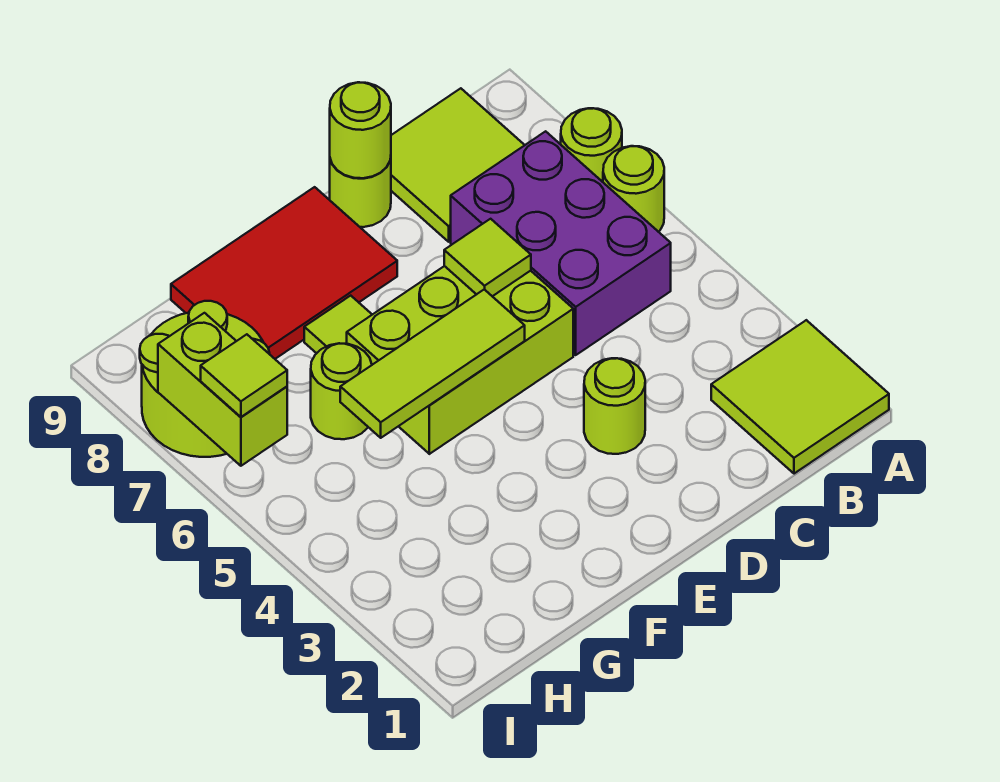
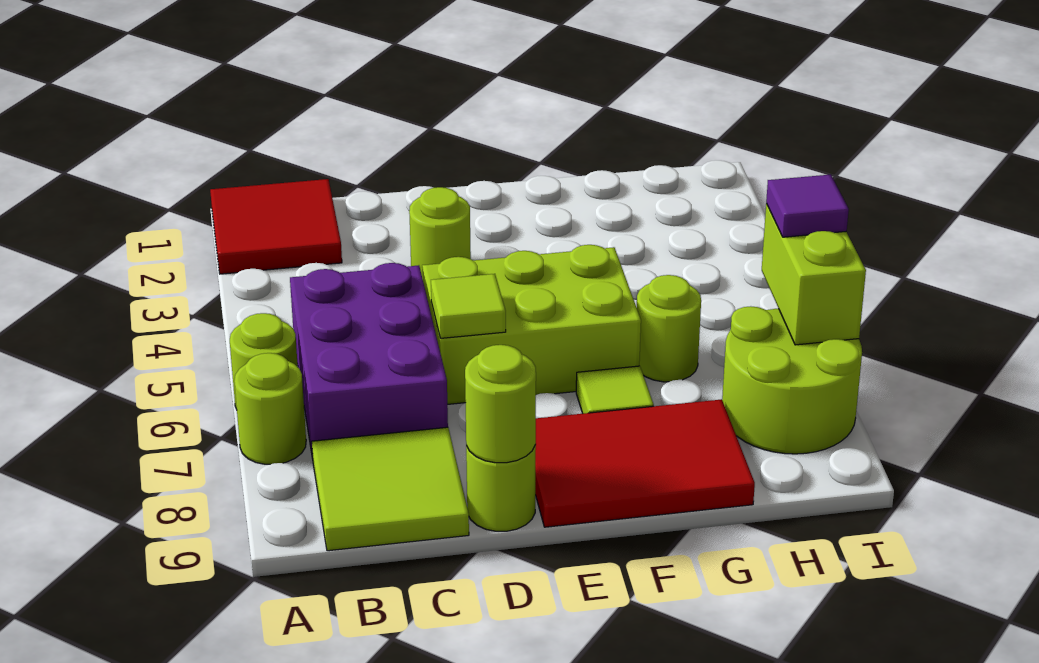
lime tile A1:B2 level 1 -> red tile A1:B2 level 1
lime tile E5:G5 level 2 -> none
lime tile I6 level 3 -> purple tile I6 level 3

